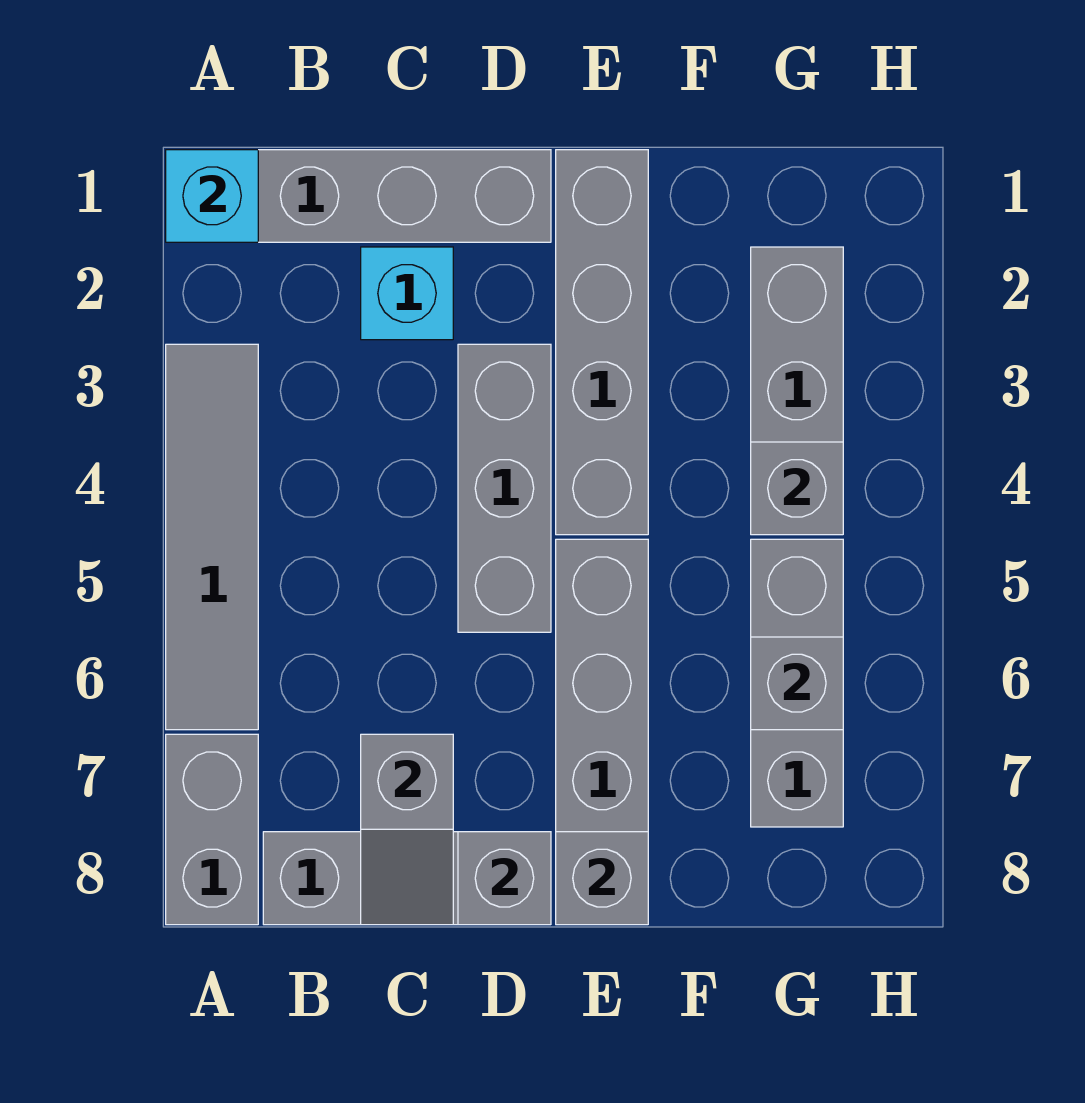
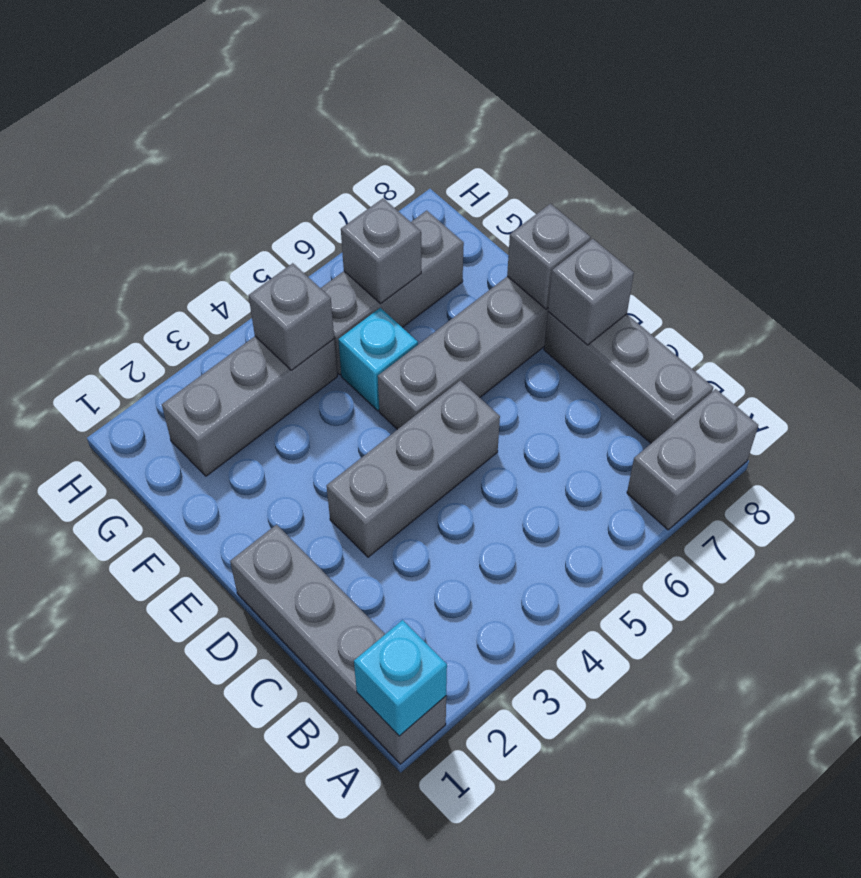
grey tile A3:A6 level 1 -> none
cyan brick C2 level 1 -> cyan brick F5 level 1
grey slope C7:C8 level 2 top 7 -> none
grey brick E1:E4 level 1 -> none

